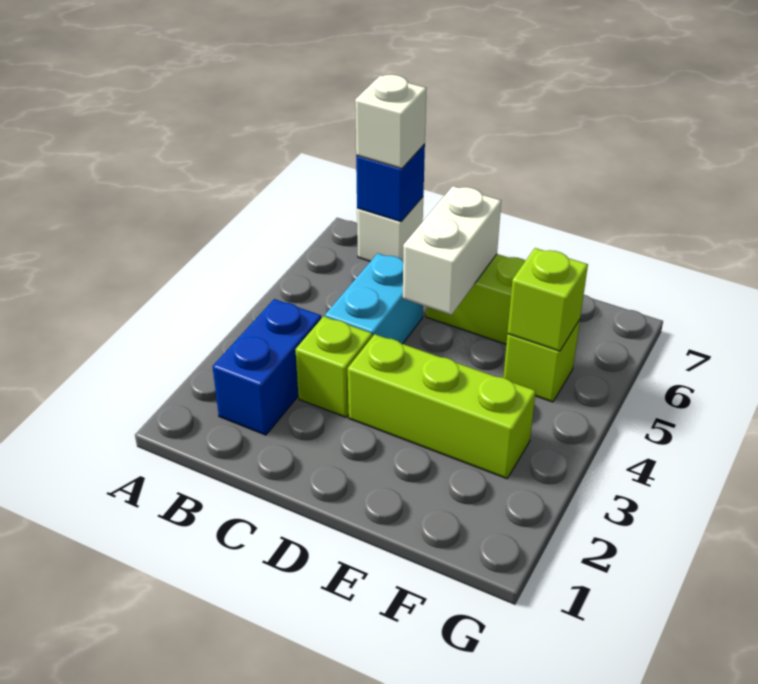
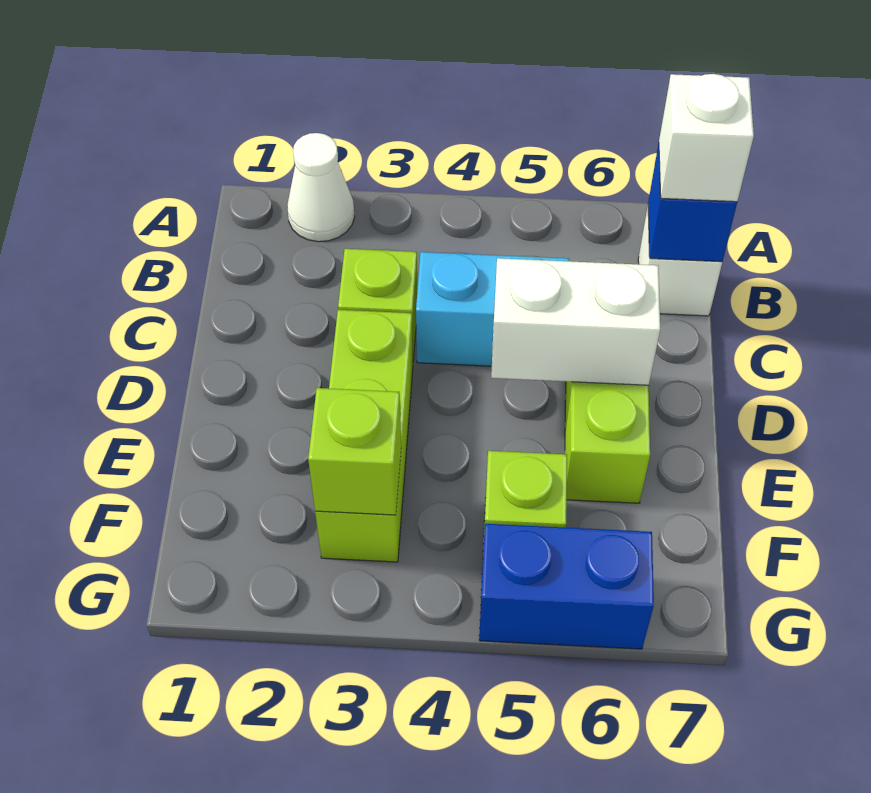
none -> white cone A2 level 1
blue brick B2:B3 level 1 -> blue brick G5:G6 level 1
lime brick F5 level 2 -> lime brick F3 level 2

